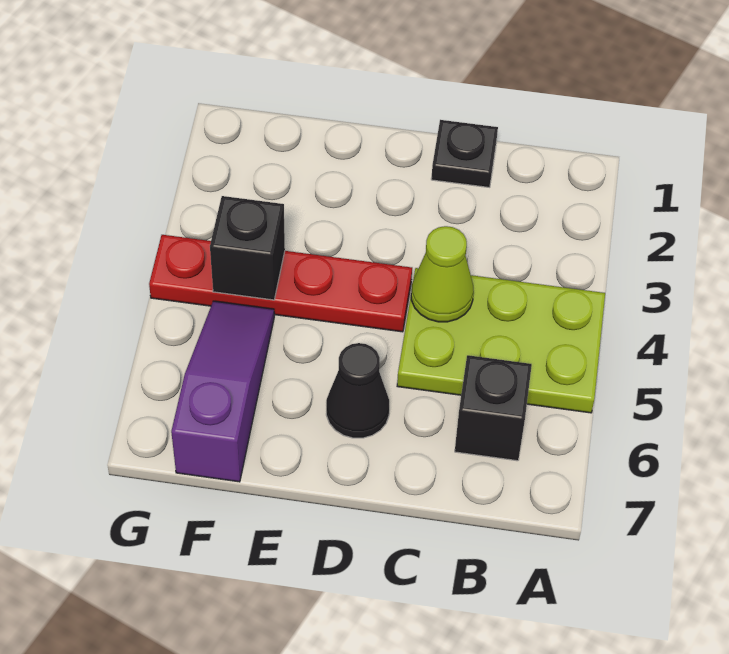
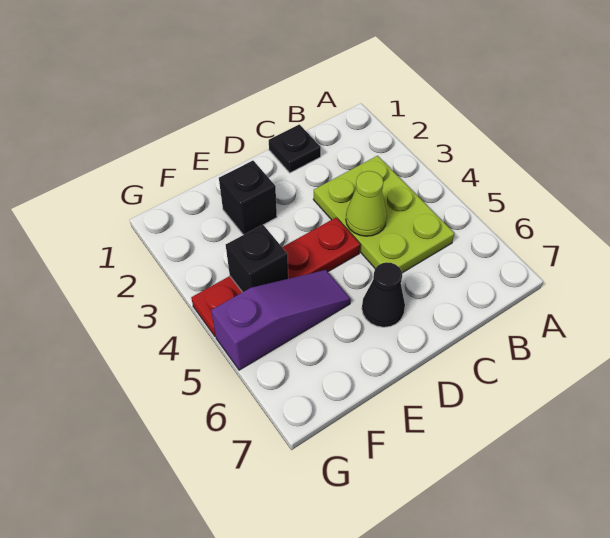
lime plate A4:C5 level 1 -> lime plate B3:C5 level 1
black brick B6 level 1 -> black brick E2 level 1
purple slope F5:F7 level 1 top 7 -> purple slope E5:G5 level 1 top G

